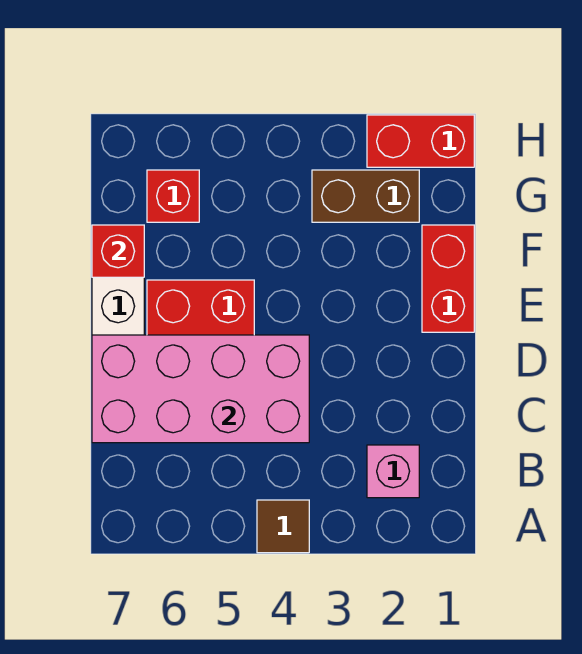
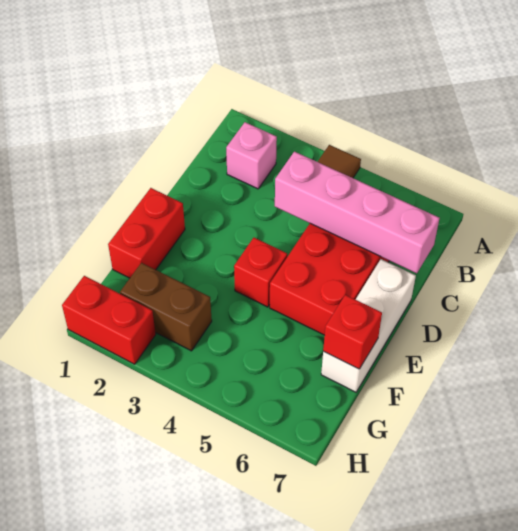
pink brick C4:D7 level 2 -> pink brick C4:C7 level 2
red brick G6 level 1 -> red brick E4 level 1

